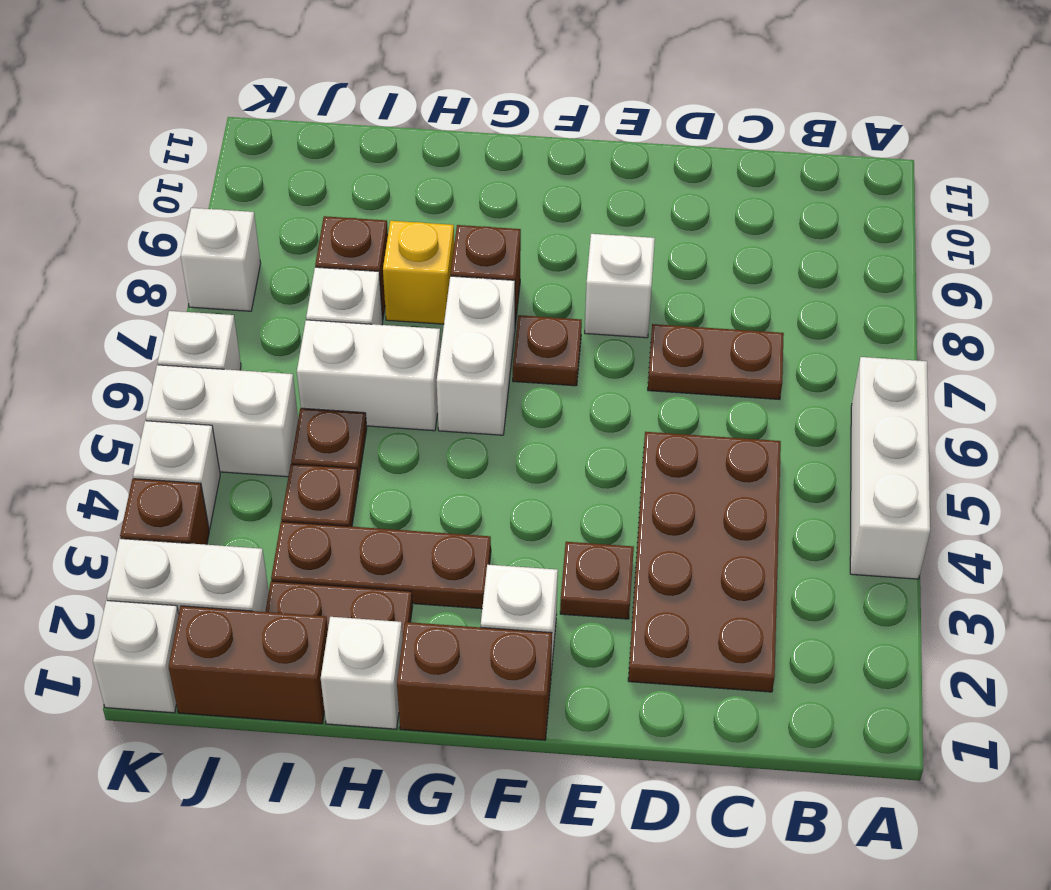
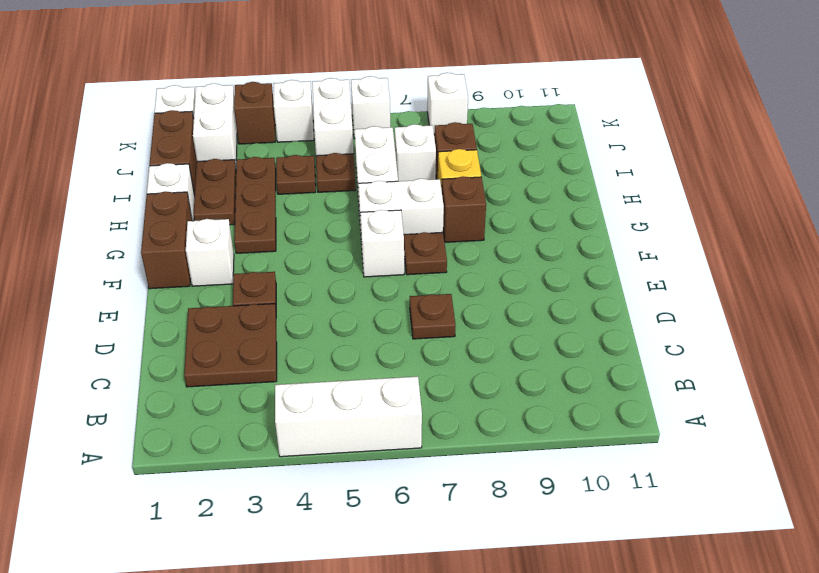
brown plate C2:D5 level 1 -> brown plate C2:D3 level 1
brown plate C7:D7 level 1 -> brown plate D7 level 1
white brick E8 level 1 -> white brick F6 level 1

